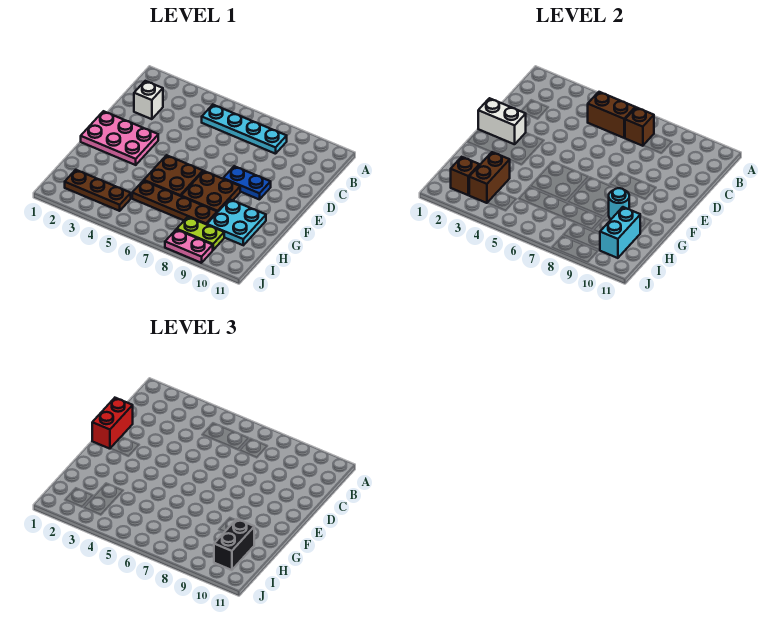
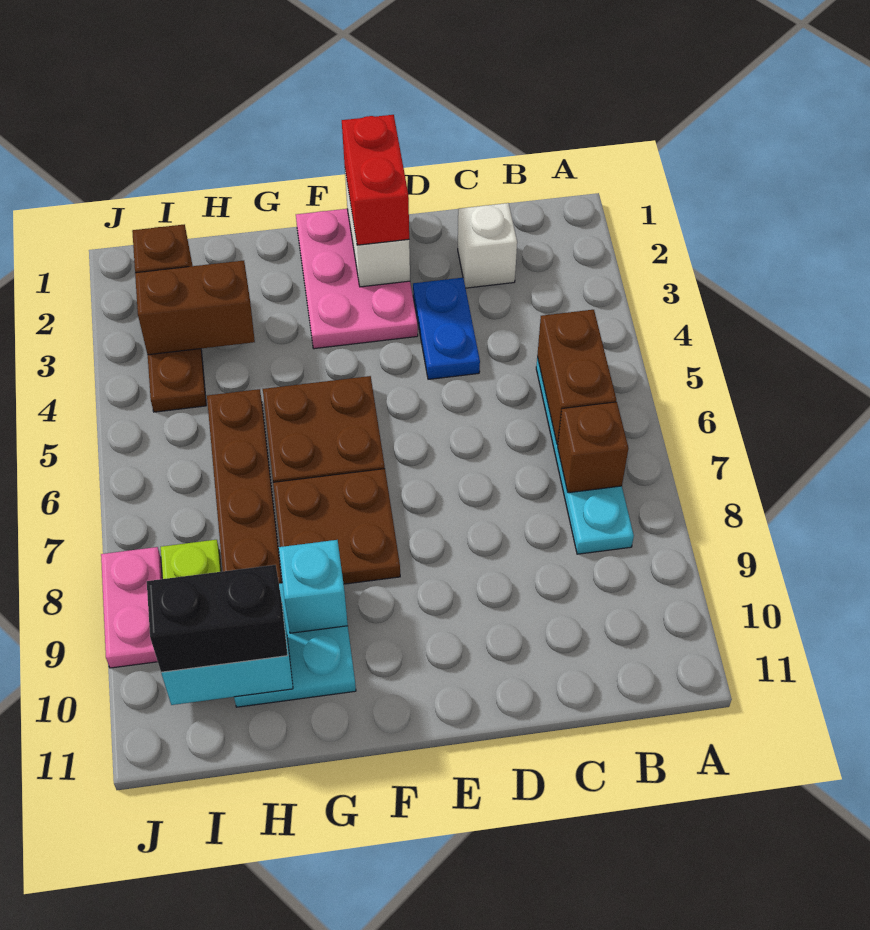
red brick D1:E1 level 3 -> red brick E1:E2 level 3
blue plate E8:E9 level 1 -> blue plate D3:D4 level 1
cyan round brick G9 level 2 -> cyan brick G9 level 2

